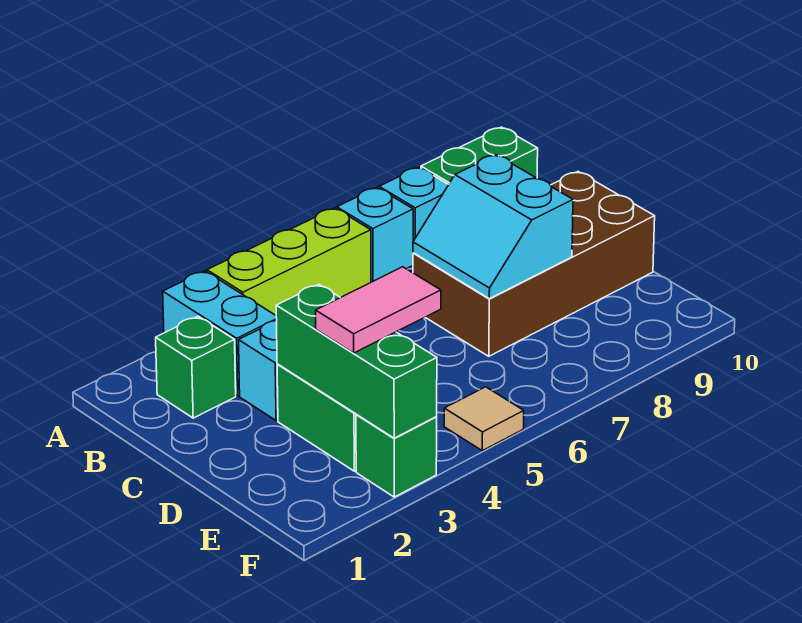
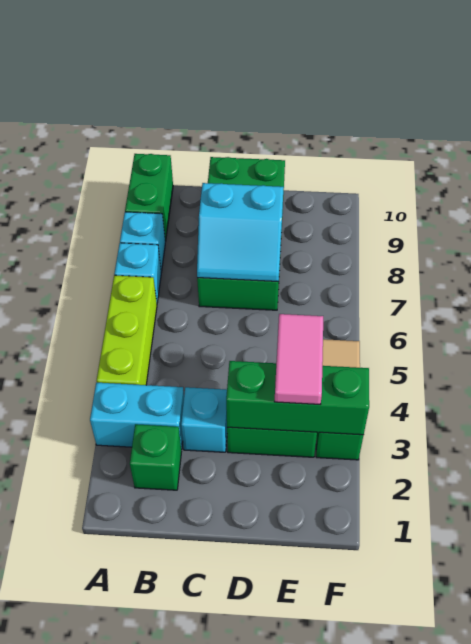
brown brick C7:D10 level 1 -> green brick C7:D10 level 1

